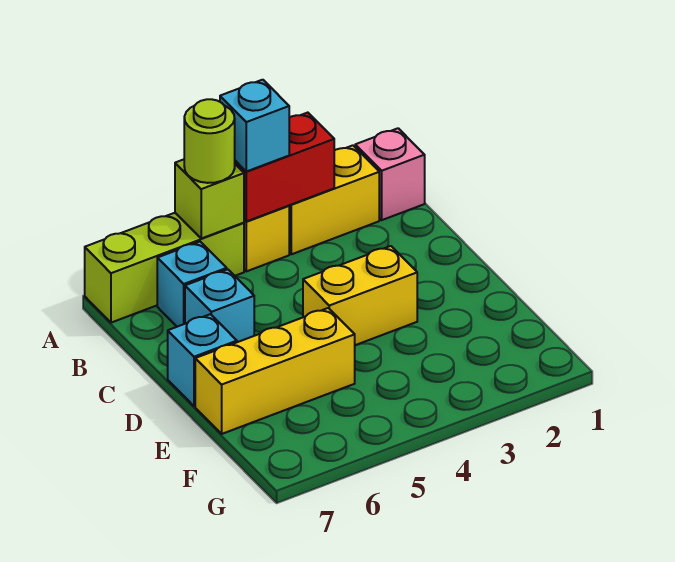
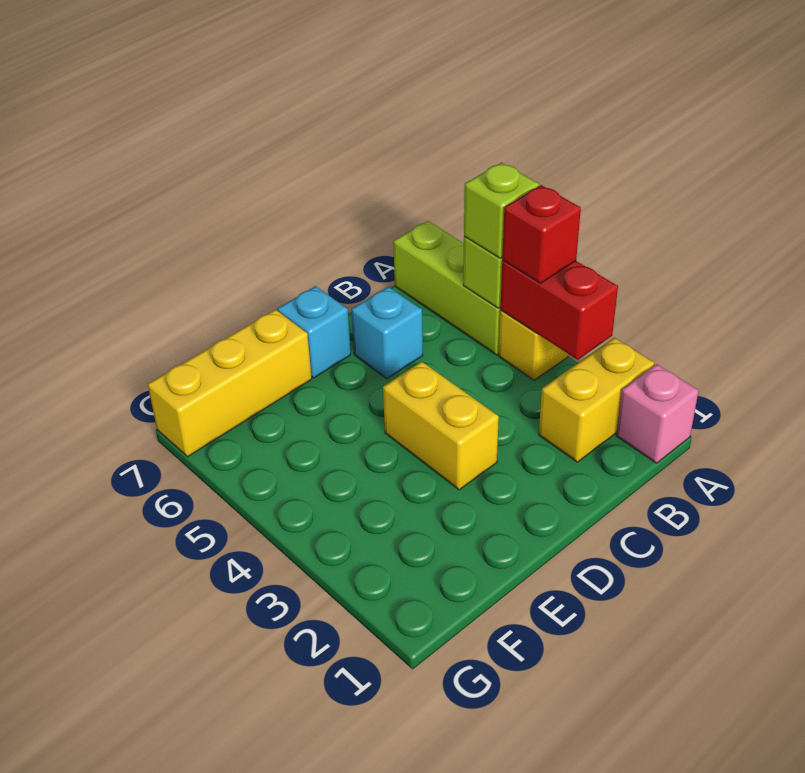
yellow brick A2:A3 level 1 -> yellow brick A2:B2 level 1
cyan brick A4 level 3 -> red brick A4 level 3
lime round brick A5 level 3 -> lime brick A5 level 3
cyan brick B6 level 1 -> none
yellow brick E5:E7 level 1 -> yellow brick E7:G7 level 1

